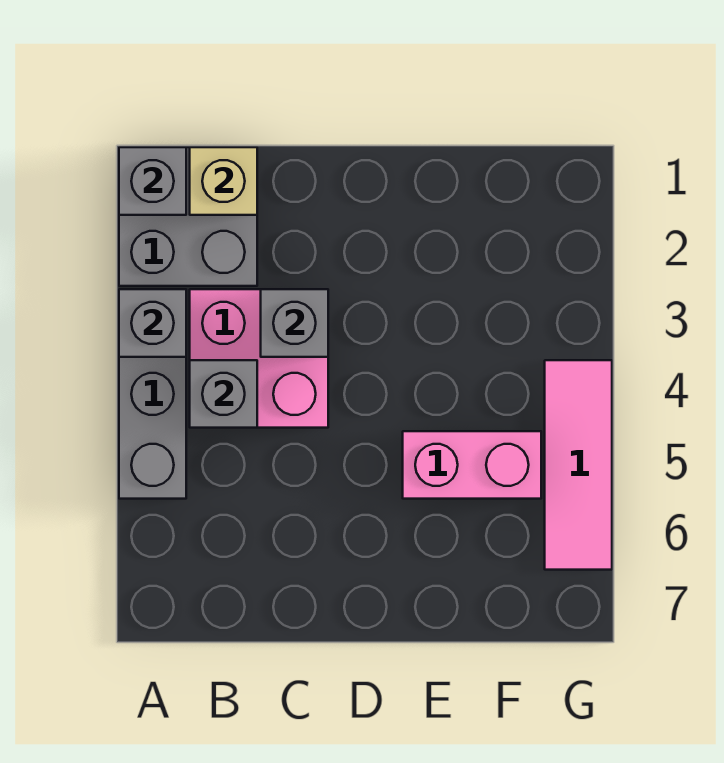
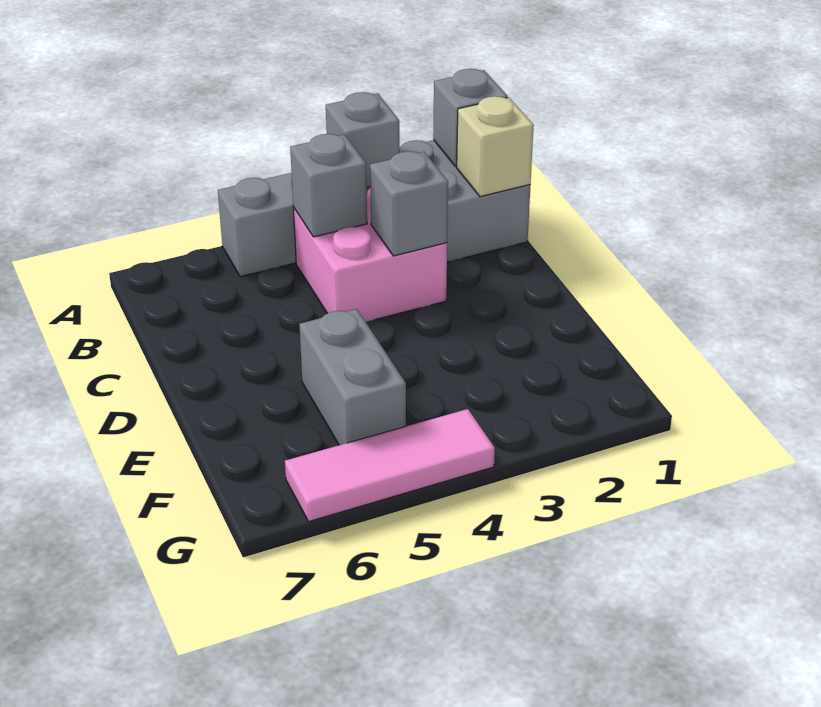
pink brick E5:F5 level 1 -> grey brick E5:F5 level 1

